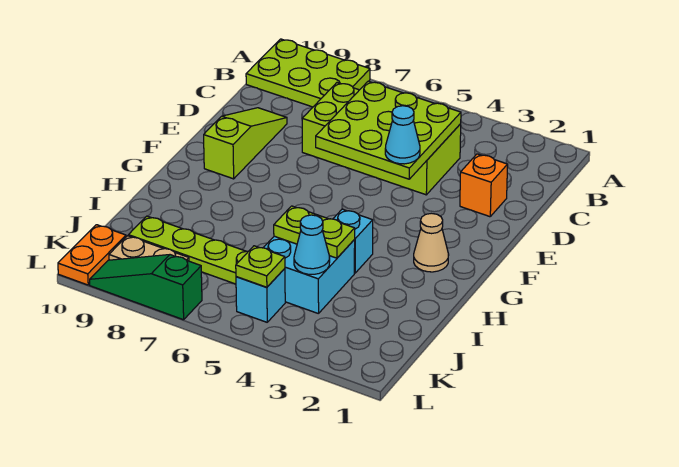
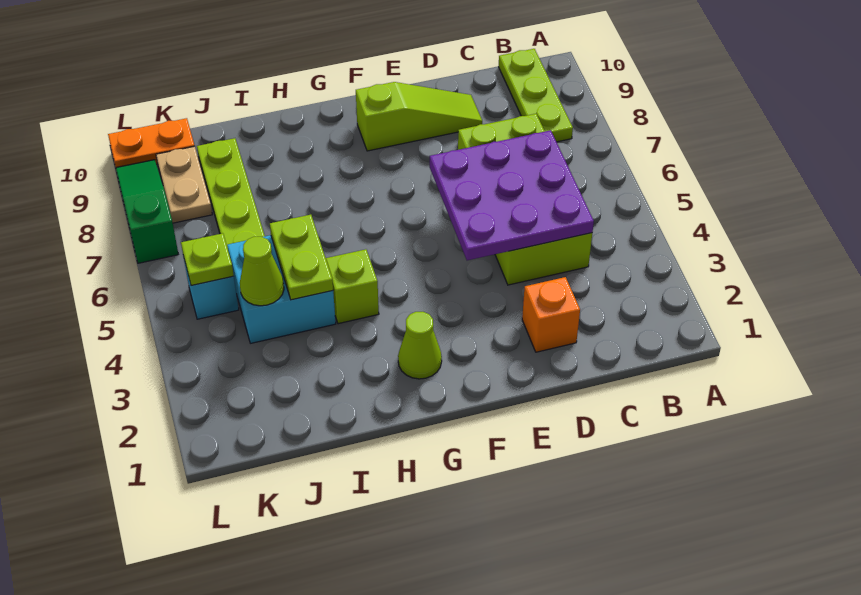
lime plate A8:B10 level 1 -> lime plate B8:B10 level 1
lime plate C4:E6 level 2 -> purple plate C4:E6 level 2
cyan cone E4 level 3 -> none
tan cone G2 level 1 -> lime cone G2 level 1
cyan brick H4 level 1 -> lime brick H4 level 1
cyan cone J4 level 2 -> lime cone J4 level 2

